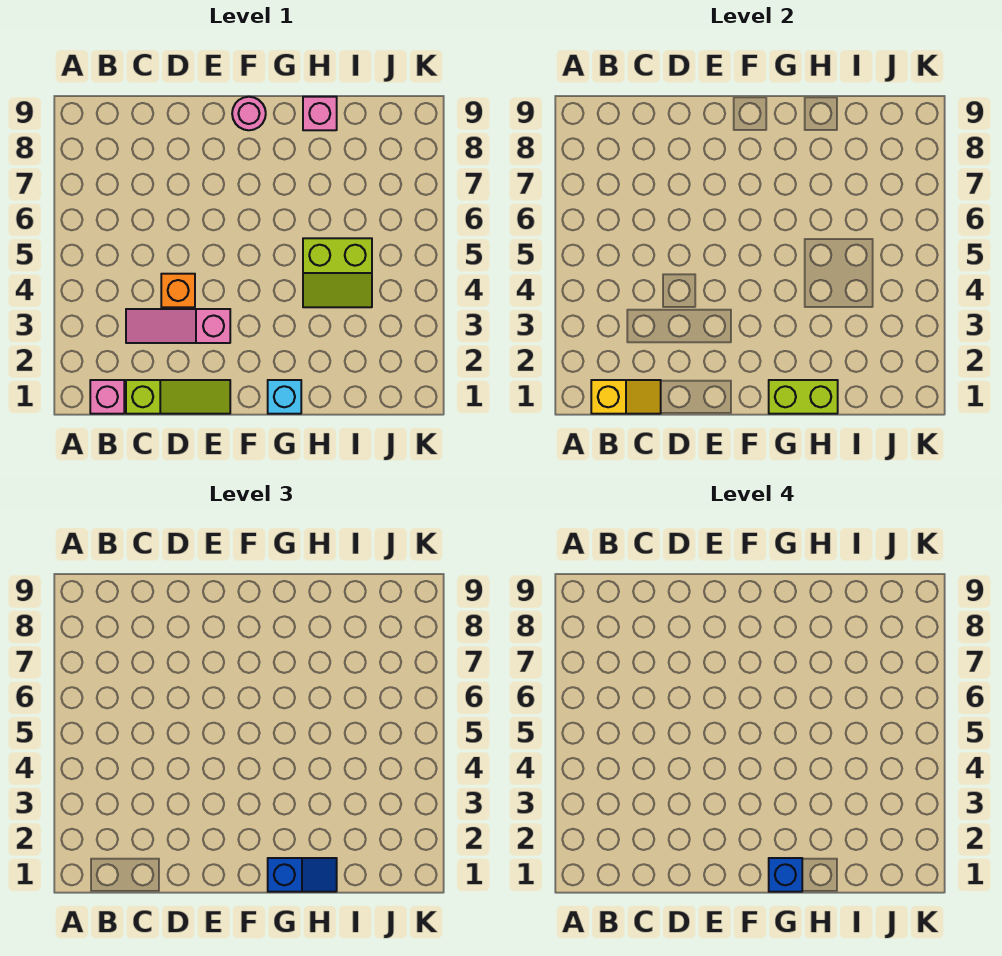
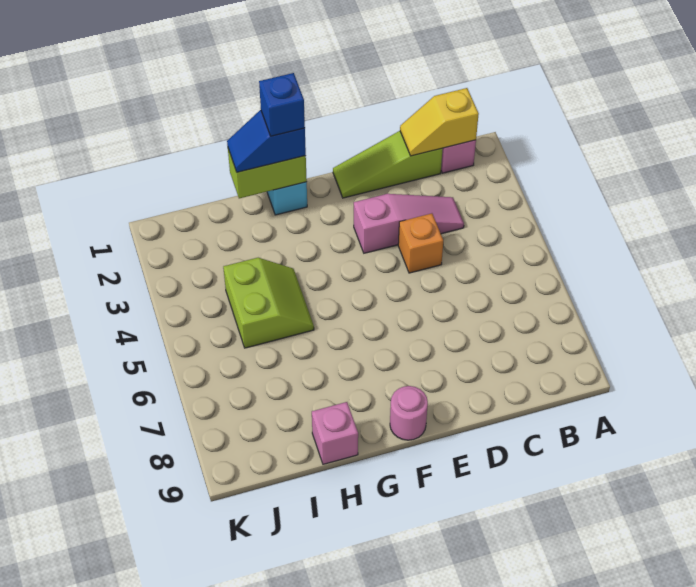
lime slope H4:I5 level 1 top 5 -> lime slope H4:I5 level 1 top I

